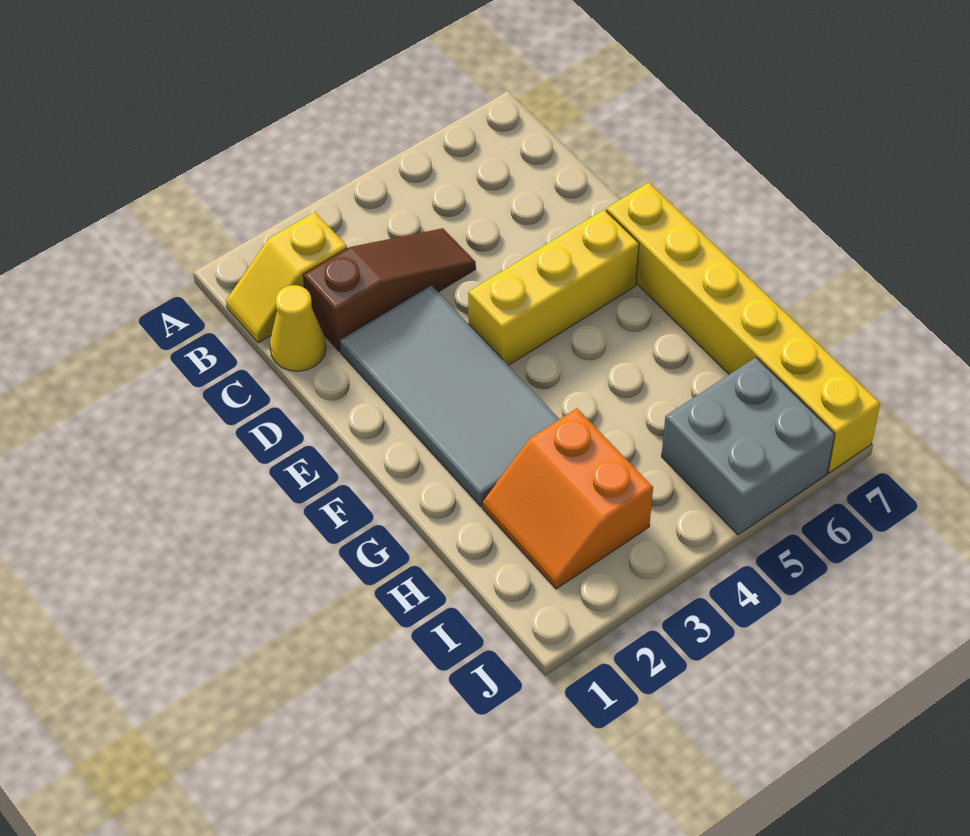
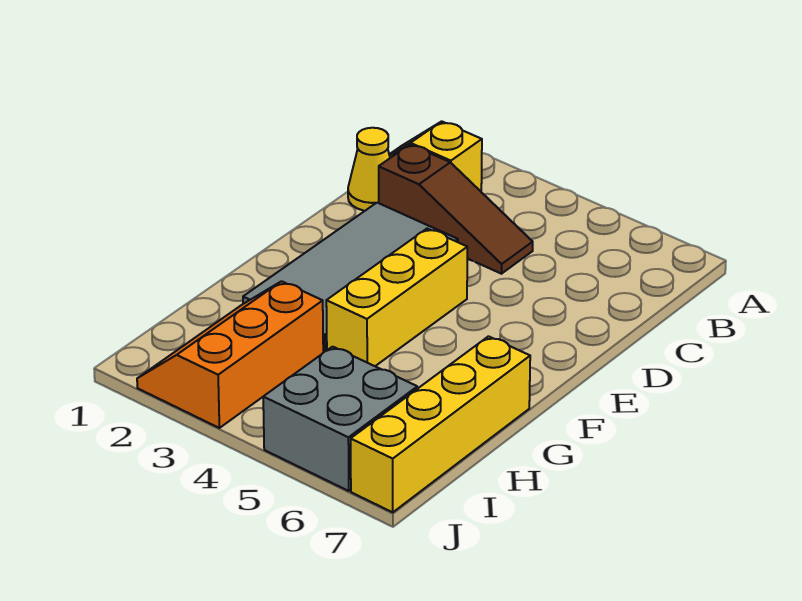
yellow brick E4:E6 level 1 -> yellow brick E4:G4 level 1
yellow brick E7:J7 level 1 -> yellow brick G7:J7 level 1
orange slope H2:I3 level 1 top 3 -> orange slope H2:J3 level 1 top 3

